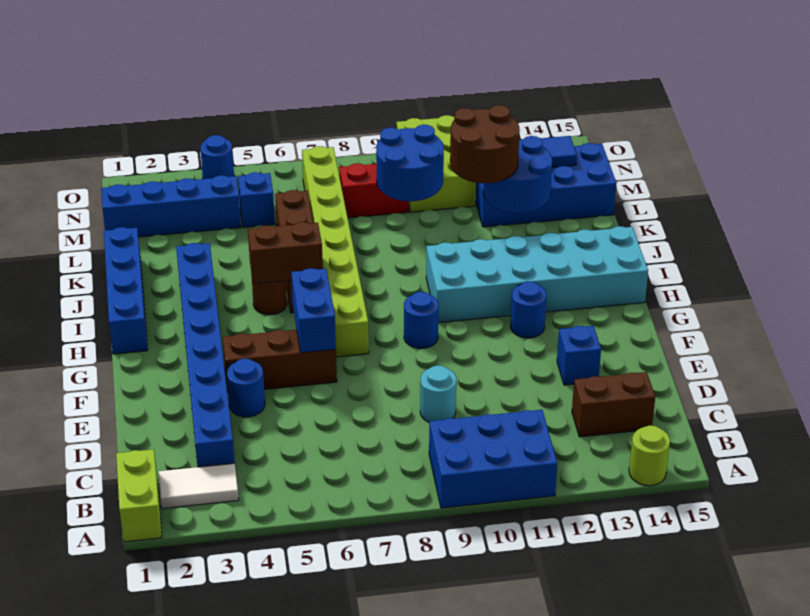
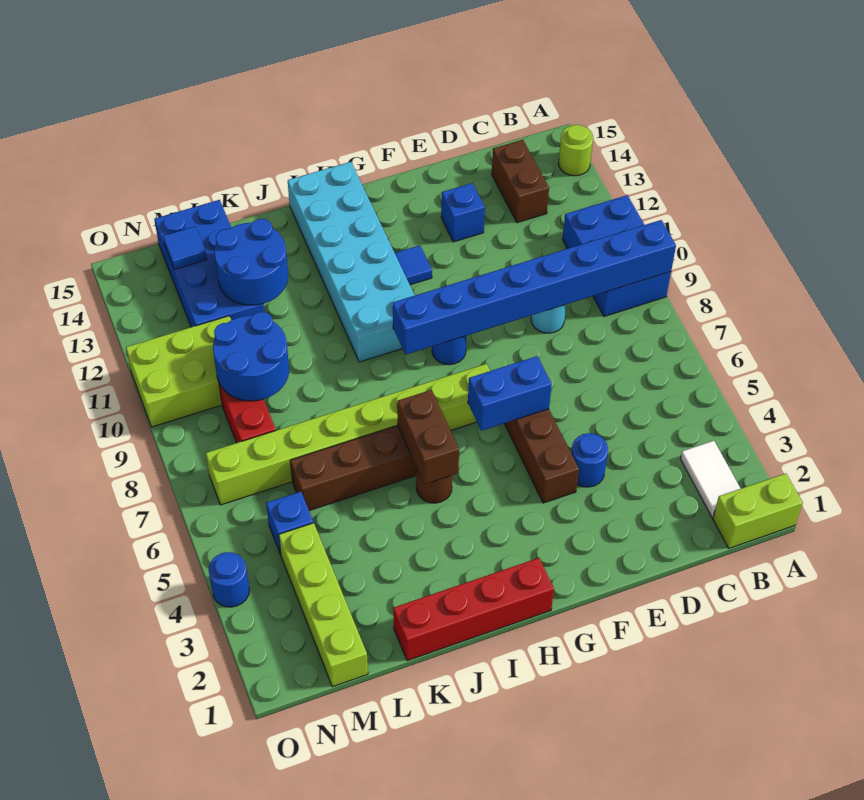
blue brick C3:J3 level 1 -> blue brick A9:H9 level 2
blue round brick G12 level 1 -> blue tile G12 level 1
blue brick H1:K1 level 1 -> red brick H1:K1 level 1
brown round brick K11:L12 level 3 -> none
blue brick M1:M4 level 1 -> lime brick M1:M4 level 1

